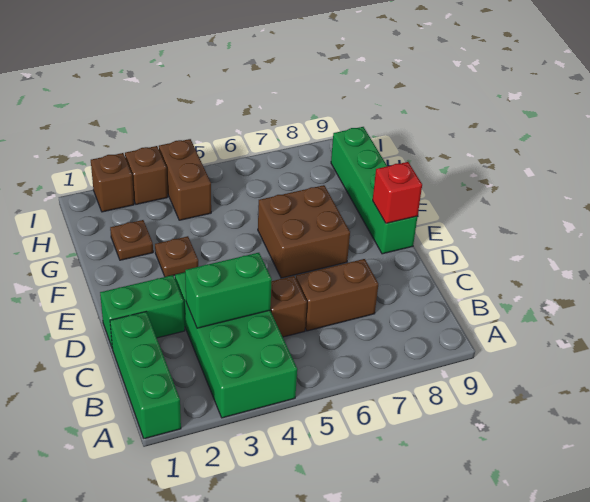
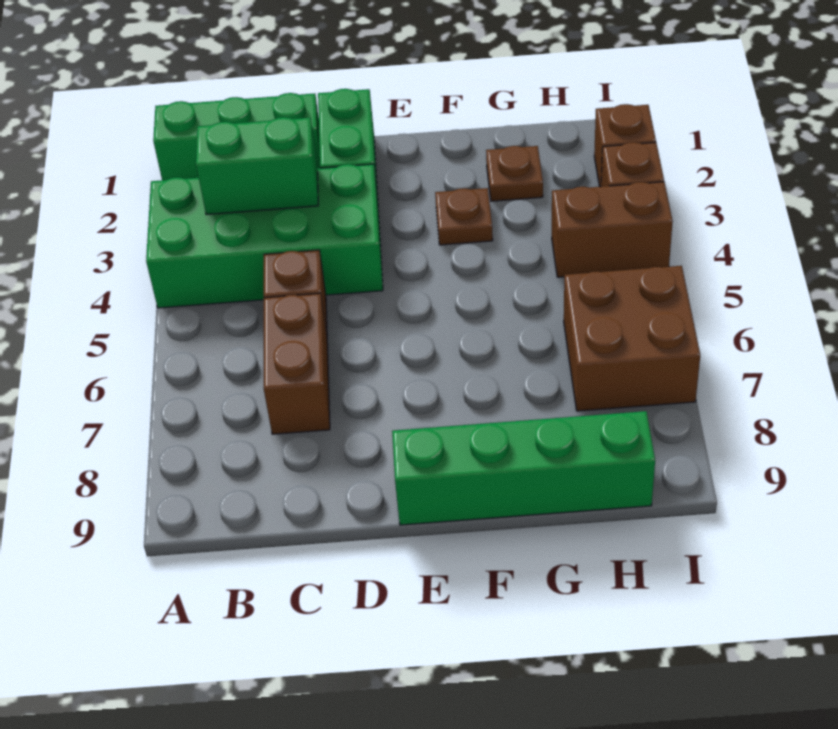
green brick C3:C4 level 2 -> green brick B3:C3 level 2
brown brick E6:F7 level 1 -> brown brick H6:I7 level 1
red brick E9 level 2 -> none

